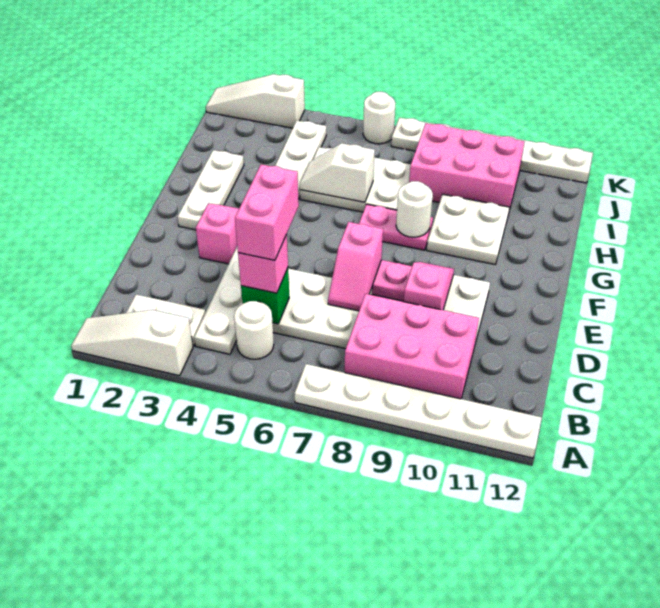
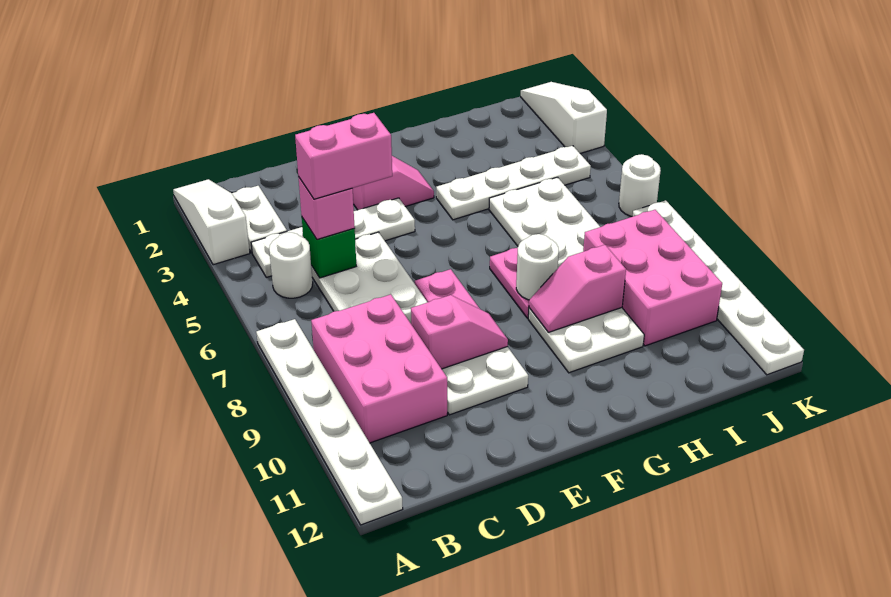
pink slope D7:E7 level 2 top E -> pink slope G9:H9 level 2 top H
white plate F2:H2 level 1 -> none
white slope H5:H6 level 2 top 6 -> none

